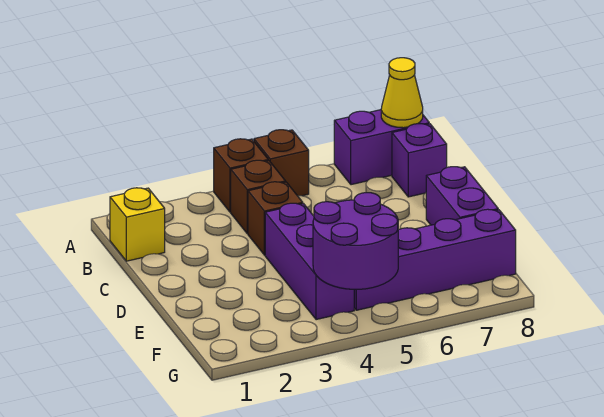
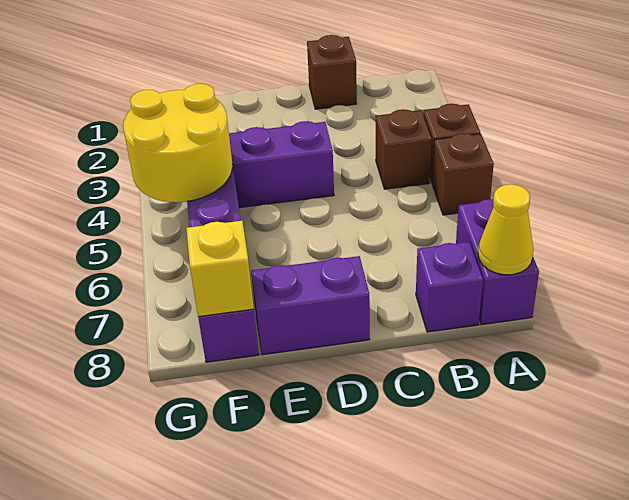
yellow brick B1 level 1 -> yellow brick F8 level 2
brown brick C4 level 1 -> brown brick C1 level 1
purple round brick F4:G5 level 2 -> yellow round brick F4:G5 level 2

